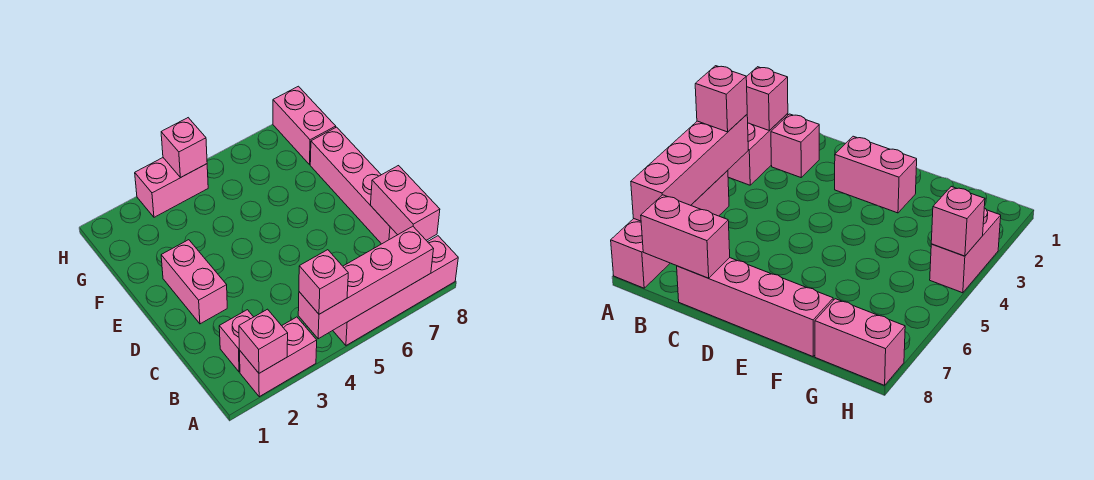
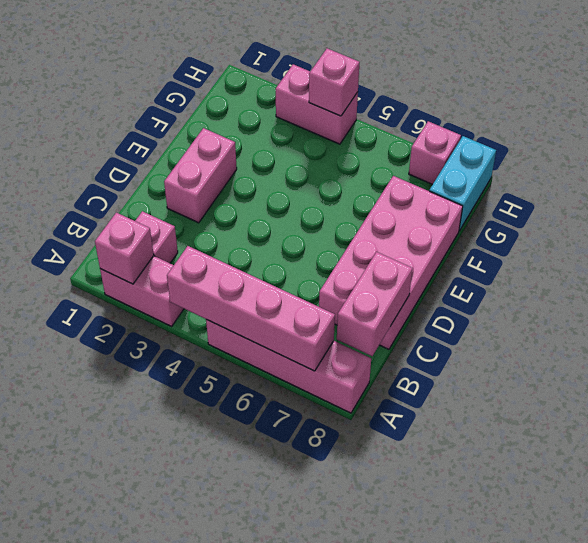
pink brick A4 level 3 -> pink brick H7 level 1
pink brick C8:F8 level 1 -> pink brick C7:F8 level 1
pink brick G8:H8 level 1 -> cyan brick G8:H8 level 1

